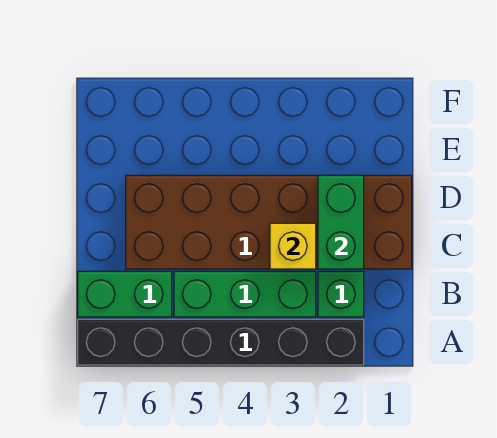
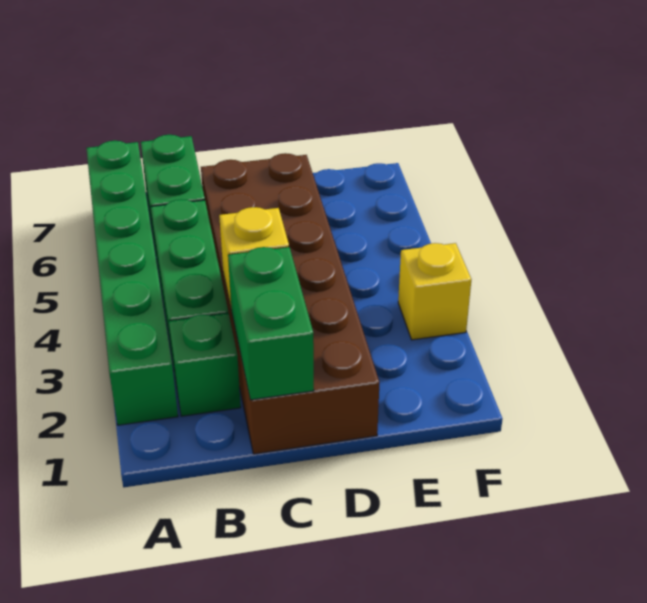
black brick A2:A7 level 1 -> green brick A2:A7 level 1
green brick C2:D2 level 2 -> green brick C1:C2 level 2
none -> yellow brick F3 level 1

